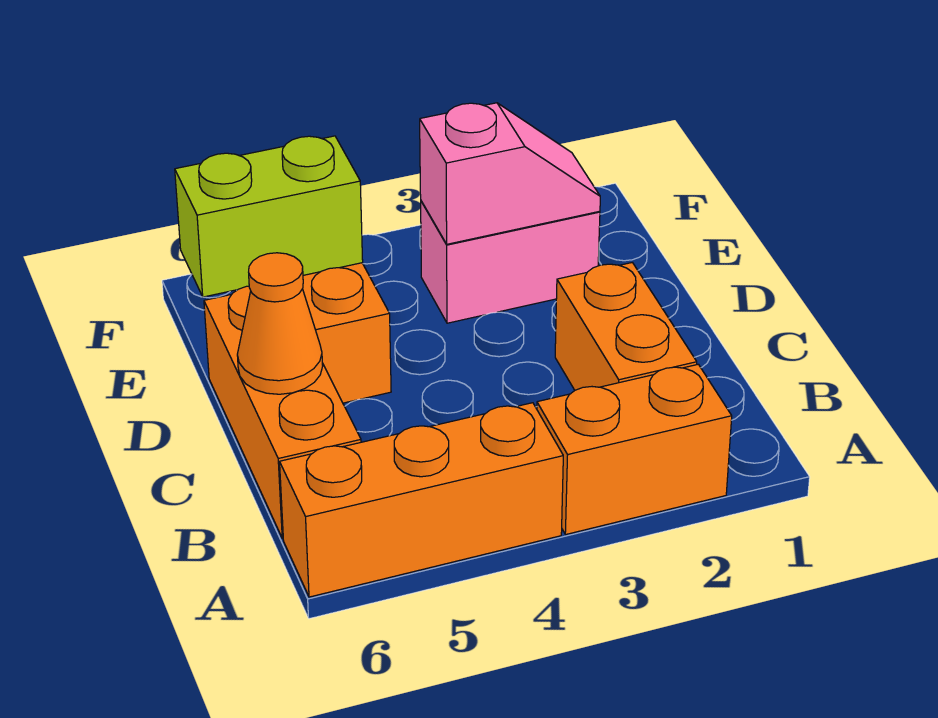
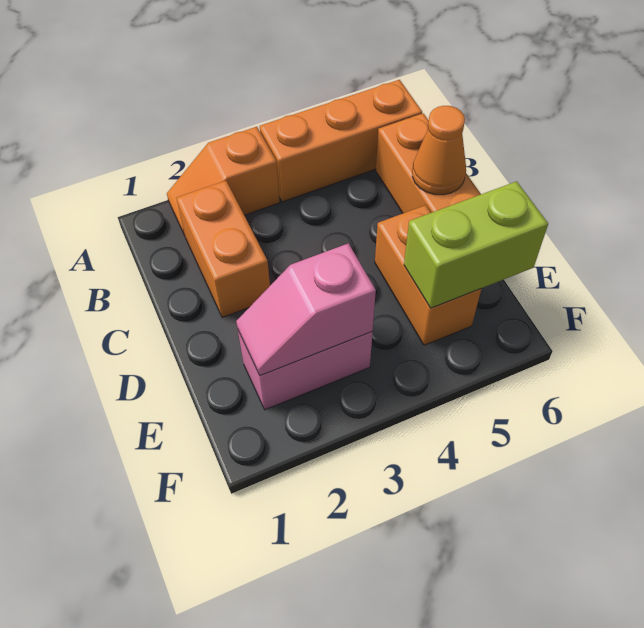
orange brick A2:A3 level 1 -> orange slope A2:A3 level 1 top 3

